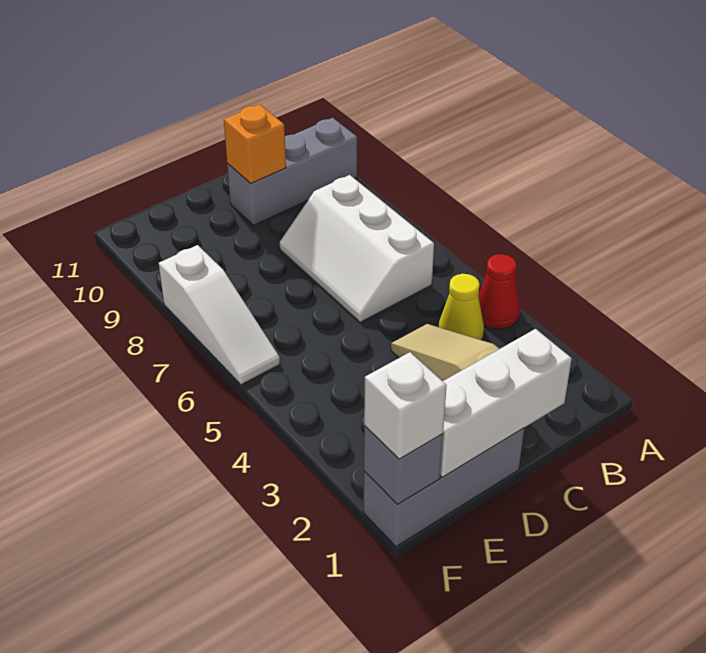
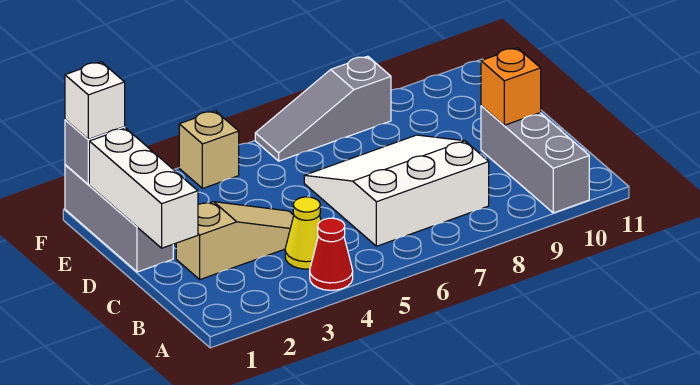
white slope B6:C8 level 1 top B -> white slope B6:D8 level 1 top B
none -> tan brick F4 level 1
white slope F6:F8 level 1 top 8 -> grey slope F6:F8 level 1 top 8

